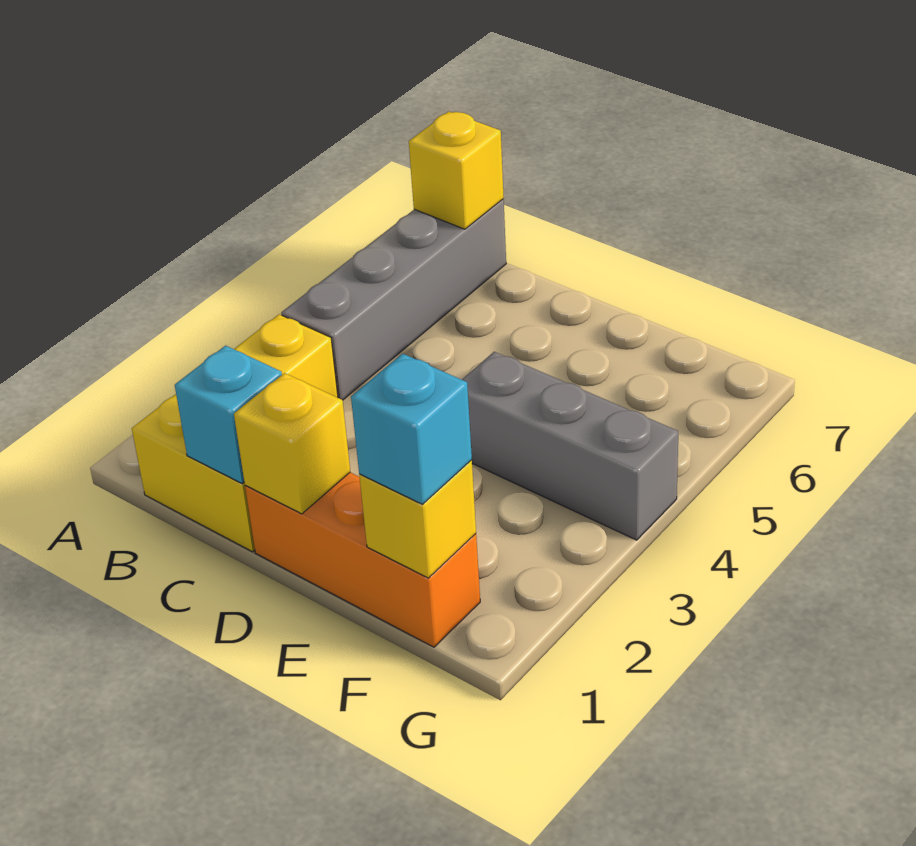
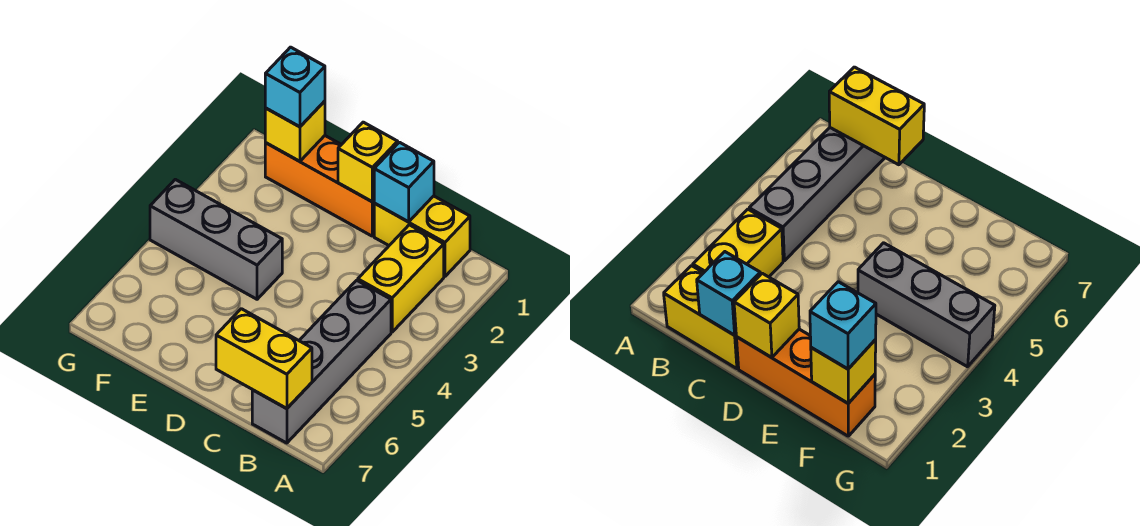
yellow brick B7 level 2 -> yellow brick B7:C7 level 2

